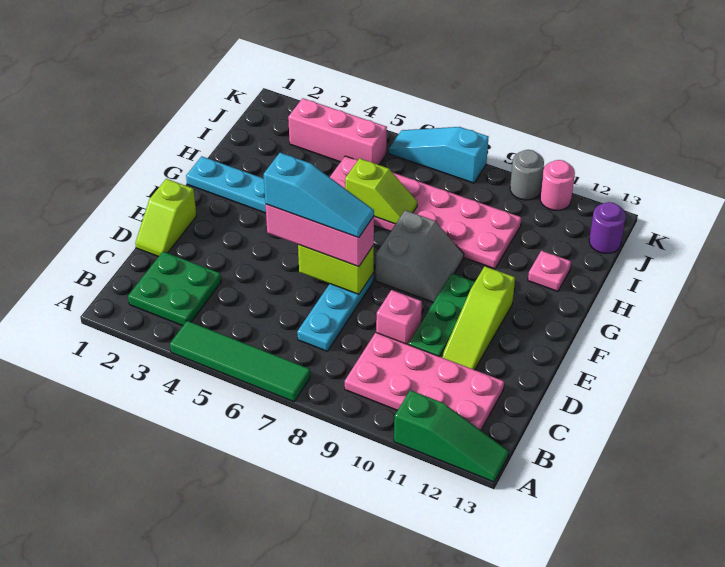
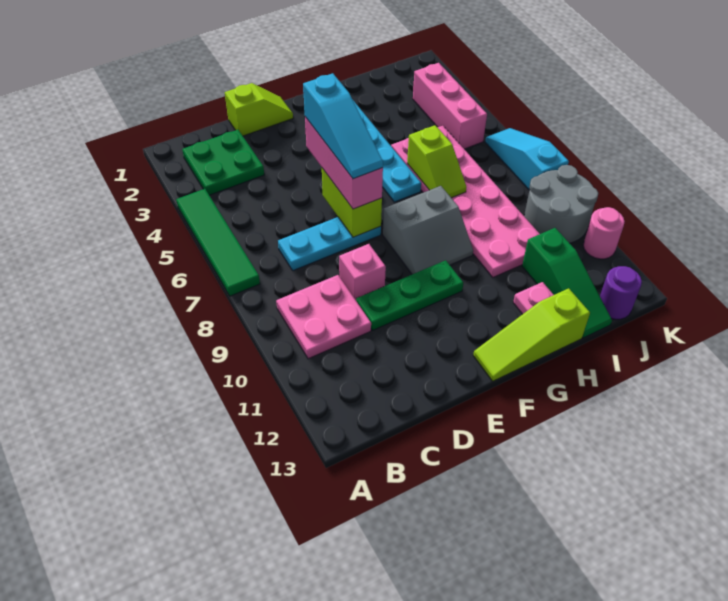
green slope A11:A13 level 1 top 11 -> green slope I11:I13 level 1 top 11
pink plate B9:C12 level 1 -> pink plate B9:C10 level 1
lime slope D1:E1 level 1 top E -> lime slope D1:E1 level 1 top D
lime slope D11:F11 level 1 top F -> lime slope F13:H13 level 1 top H
grey round brick K10 level 1 -> grey round brick J9:K10 level 1

